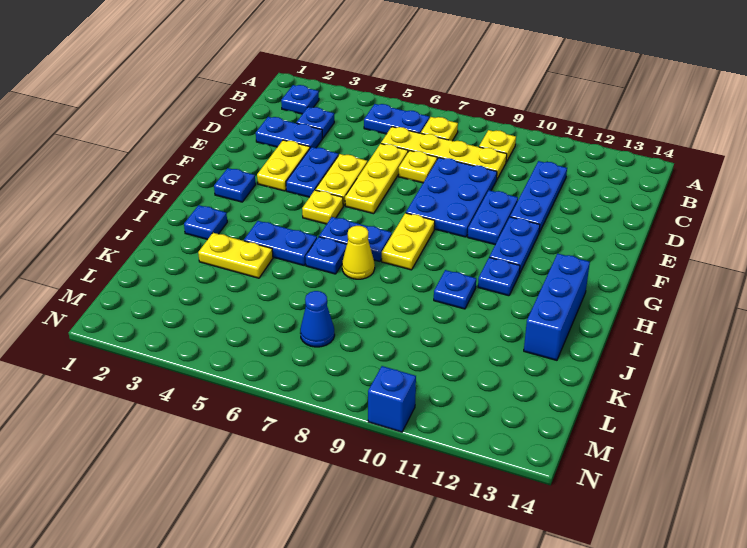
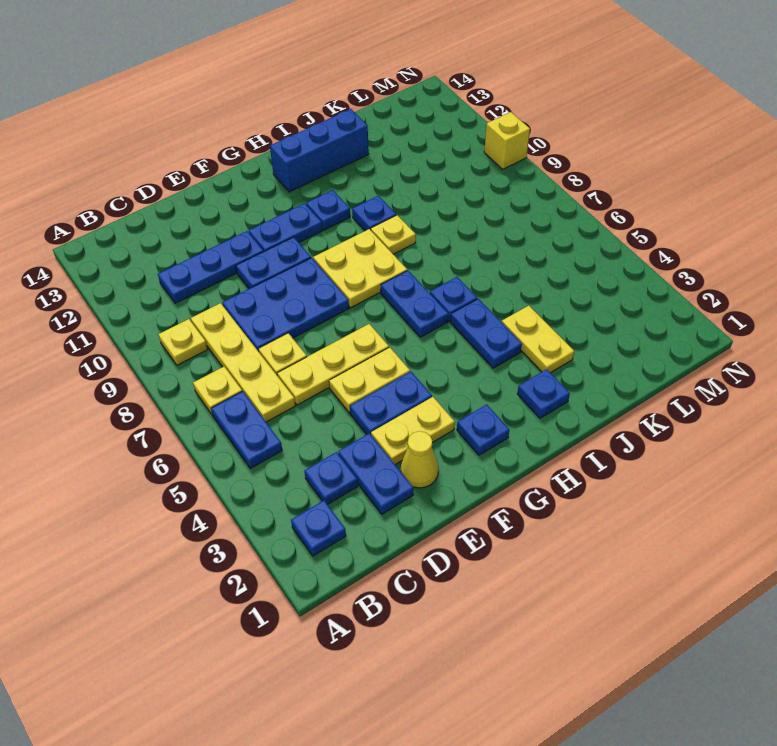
yellow plate G5 level 1 -> yellow plate I9 level 1
yellow plate G8:H8 level 1 -> yellow plate G8:H9 level 1
yellow cone I7 level 1 -> yellow cone E2 level 1
blue cone L7 level 1 -> none
blue brick N10 level 1 -> yellow brick N10 level 1

